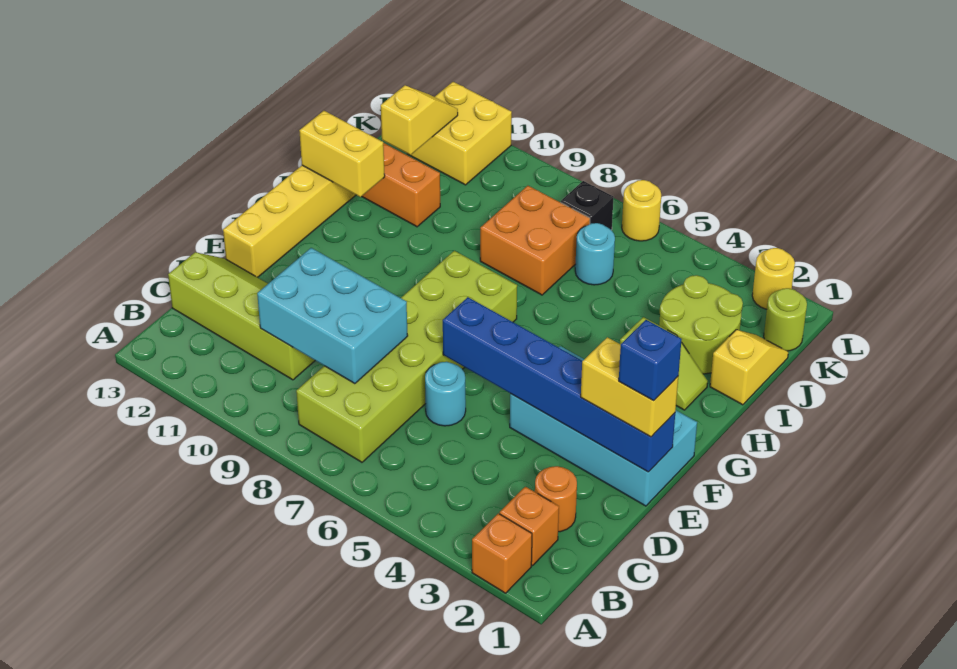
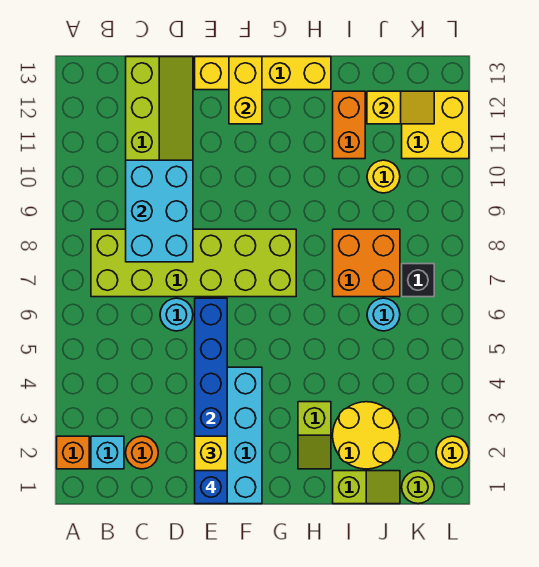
orange brick B2 level 1 -> cyan brick B2 level 1
yellow brick H12:H13 level 2 -> yellow brick F12:F13 level 2
yellow slope I1:J1 level 1 top I -> lime slope I1:J1 level 1 top I
lime round brick I2:J3 level 1 -> yellow round brick I2:J3 level 1
yellow round brick L6 level 1 -> yellow round brick J10 level 1

